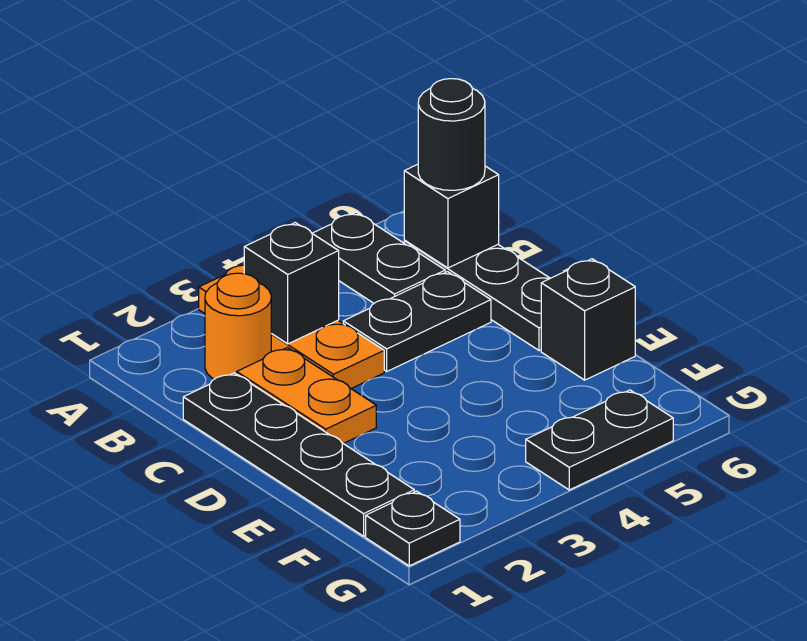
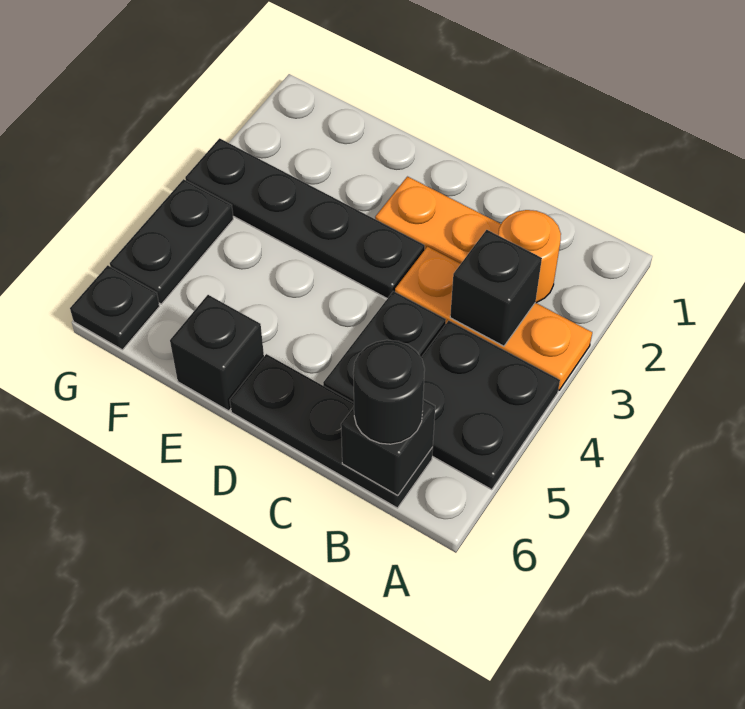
black plate A5:B5 level 1 -> black plate A4:B5 level 1
black plate C1:F1 level 1 -> black plate D3:G3 level 1
black plate G1 level 1 -> black plate G6 level 1

